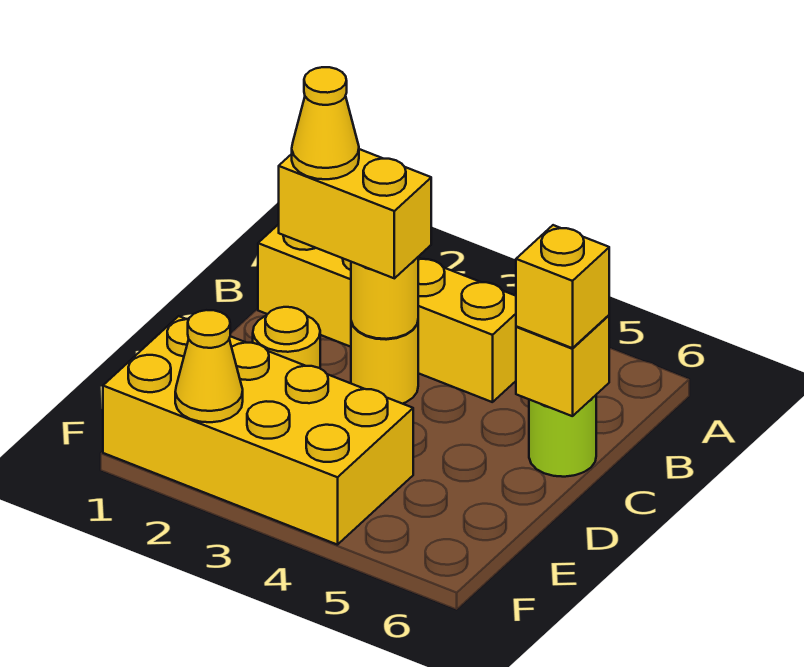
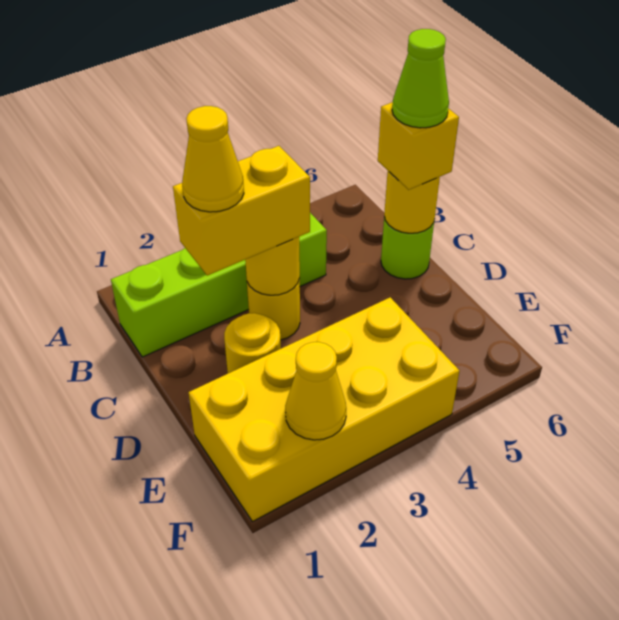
yellow brick B1:B4 level 1 -> lime brick B1:B4 level 1
yellow brick C6 level 2 -> yellow round brick C6 level 2
none -> lime cone C6 level 4

